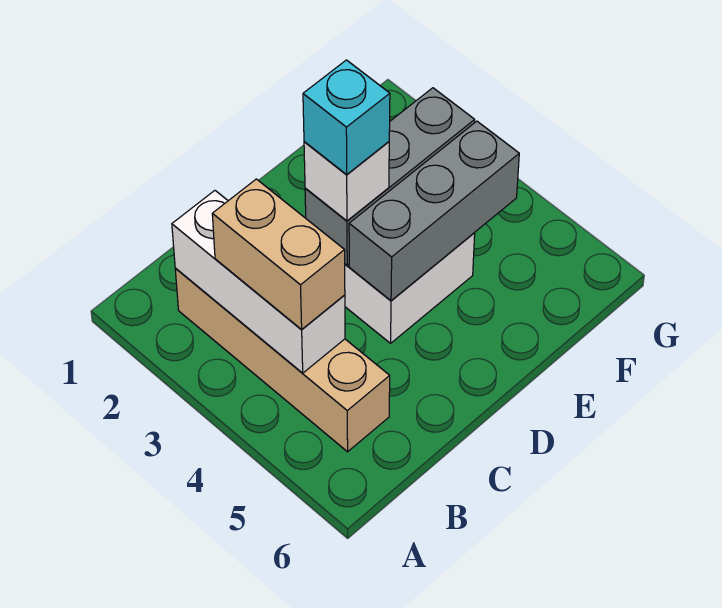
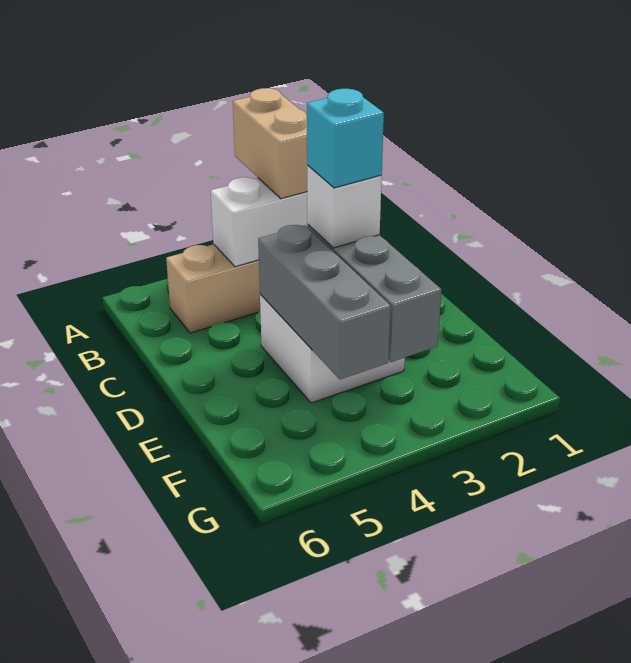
tan brick B3:B4 level 3 -> tan brick A3:B3 level 3

